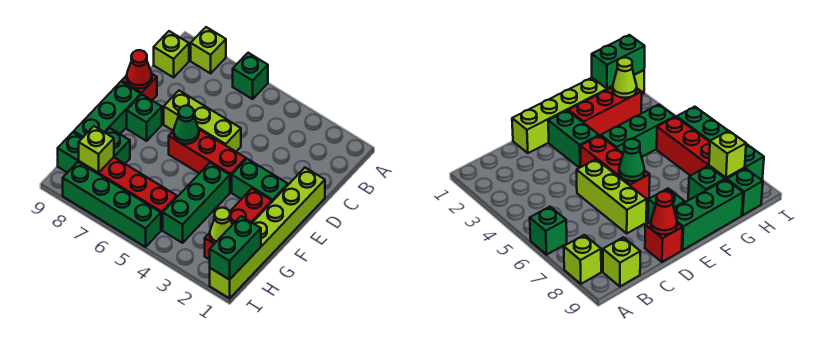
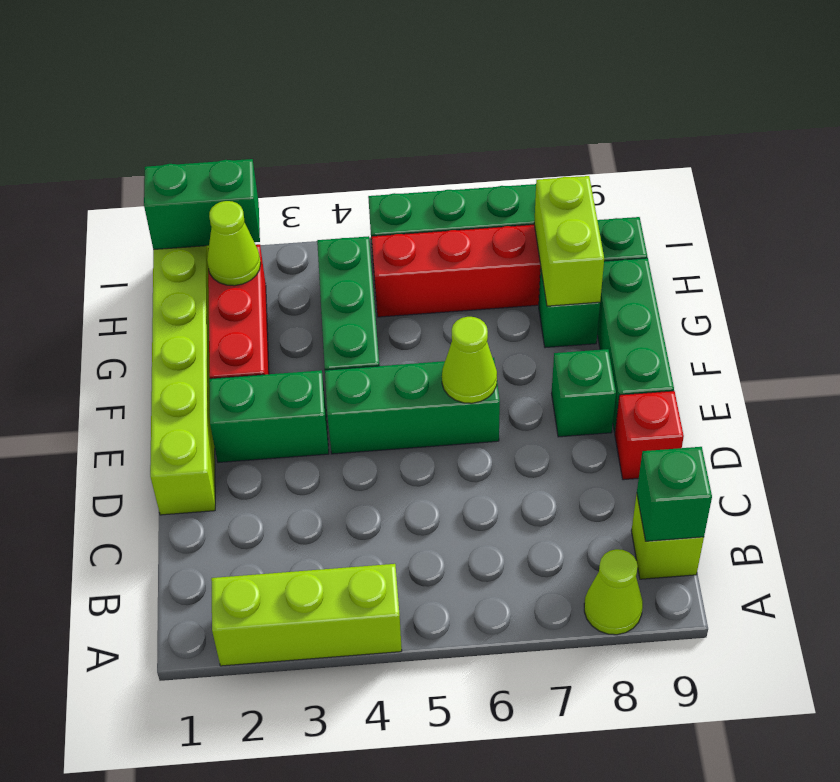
green brick A6 level 1 -> green brick B9 level 2
lime brick A8 level 1 -> lime cone A8 level 1
lime brick D5:D7 level 1 -> lime brick A2:A4 level 1
red cone D9 level 2 -> none
red brick E4:E6 level 1 -> green brick E4:E6 level 1
green cone E6 level 2 -> lime cone E6 level 2
green brick H1:I1 level 2 -> green brick I1:I2 level 2
lime brick H8 level 2 -> lime brick G8:H8 level 2

